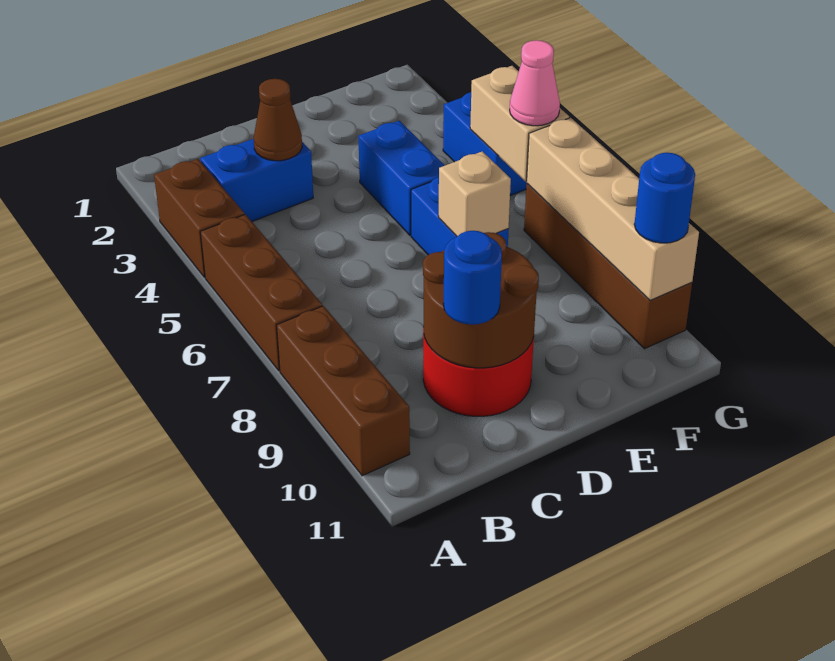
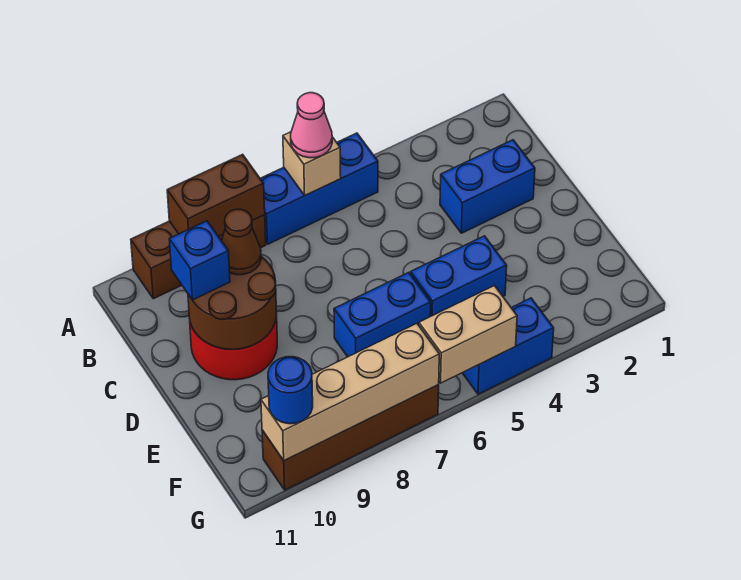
brown brick A3:A4 level 1 -> brown brick A8:A9 level 2
brown brick A5:A7 level 1 -> blue brick A5:A7 level 1
blue brick B3:C3 level 1 -> blue brick C2:C3 level 1
brown cone C3 level 2 -> brown cone C9 level 3
blue round brick C10 level 3 -> blue brick C10 level 3
tan brick E7 level 2 -> tan brick A6 level 2
pink cone G6 level 3 -> pink cone A6 level 3

